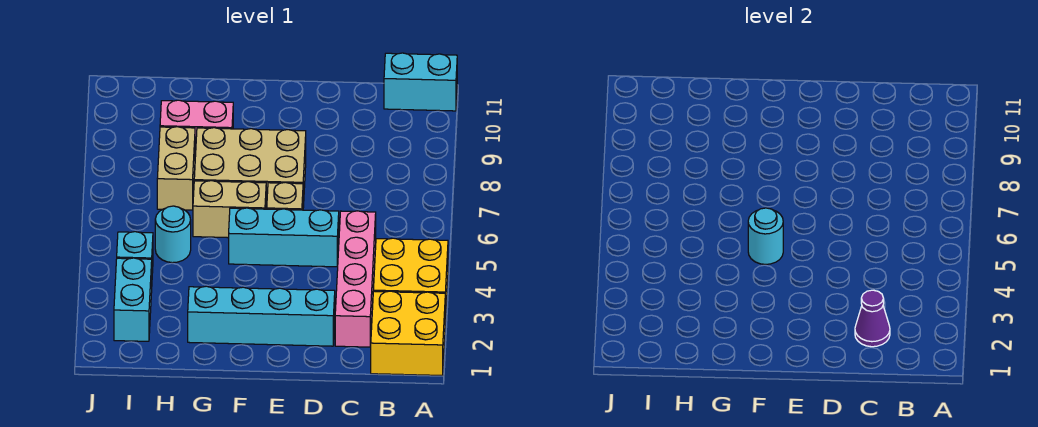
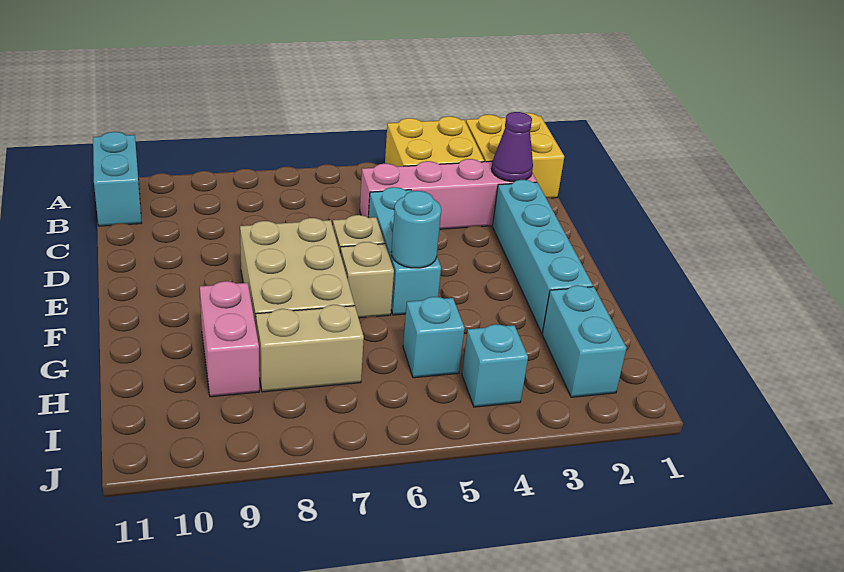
tan brick F6:G6 level 1 -> tan brick F6 level 1
cyan round brick H5 level 1 -> cyan brick H5 level 1
cyan brick I2:I3 level 1 -> cyan brick H2:I2 level 1

